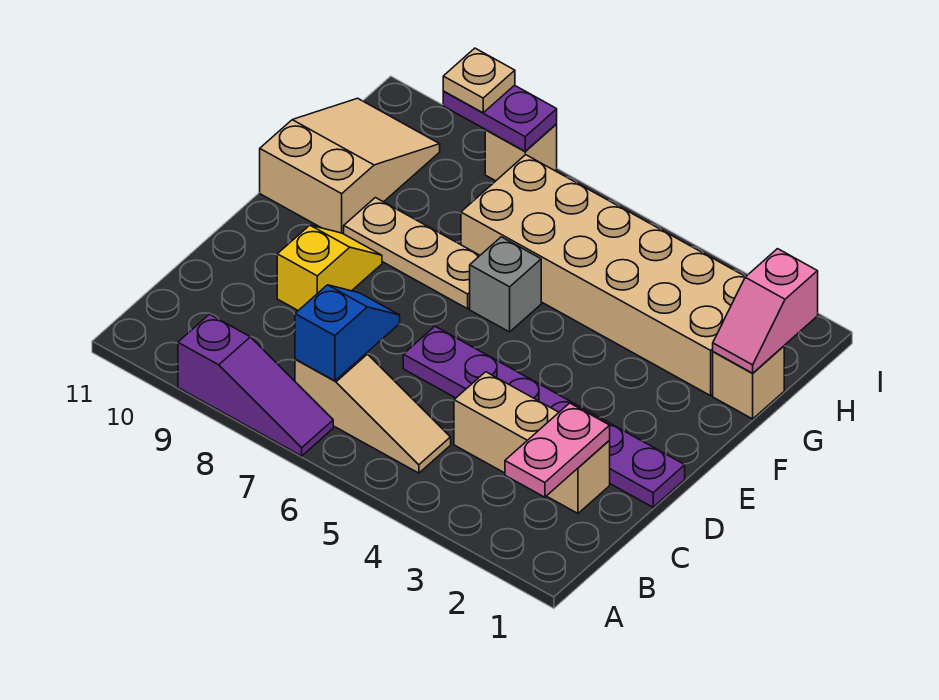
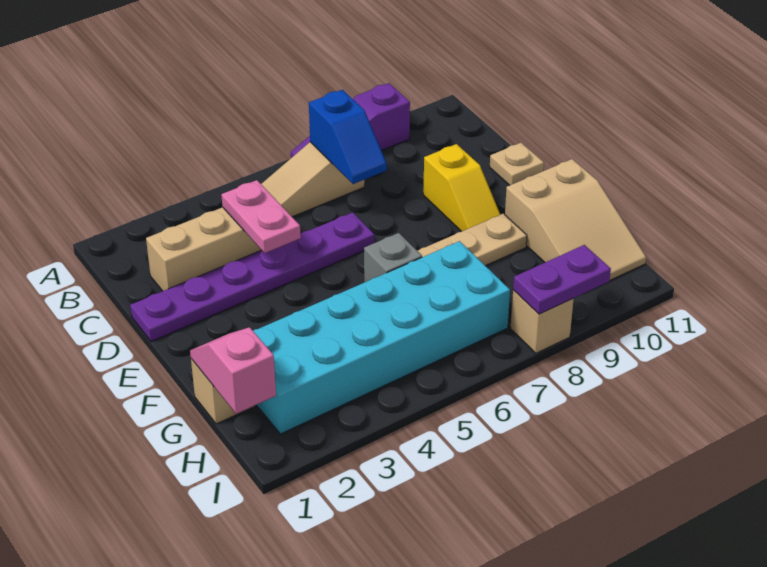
pink plate B2:C2 level 2 -> pink plate C4:D4 level 2
tan brick G2:H7 level 1 -> cyan brick G2:H7 level 1
tan plate I9 level 3 -> tan plate D11 level 1

